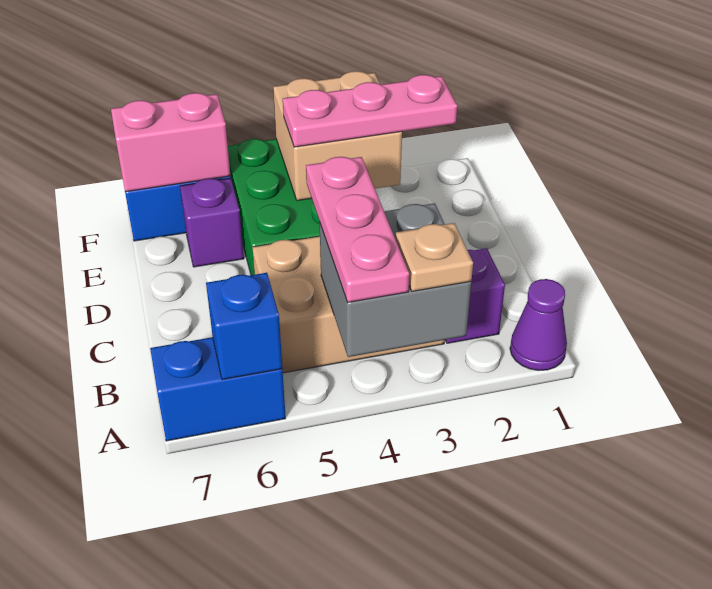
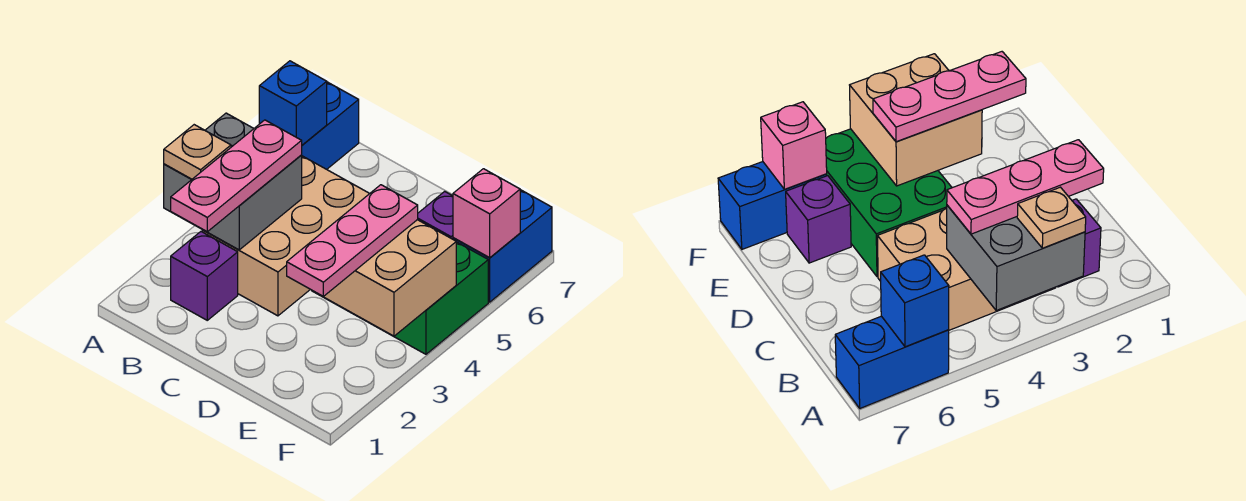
purple cone A1 level 1 -> none
pink plate A4:C4 level 3 -> pink plate B2:B4 level 3
pink brick F6:F7 level 2 -> pink brick F6 level 2

